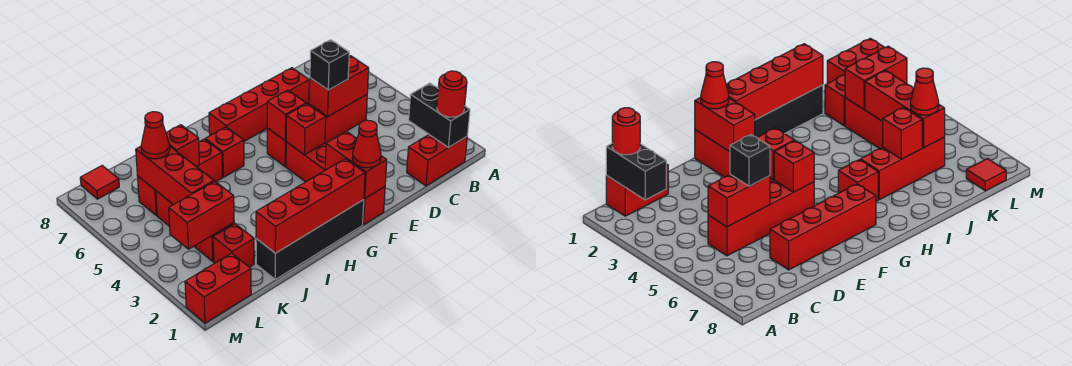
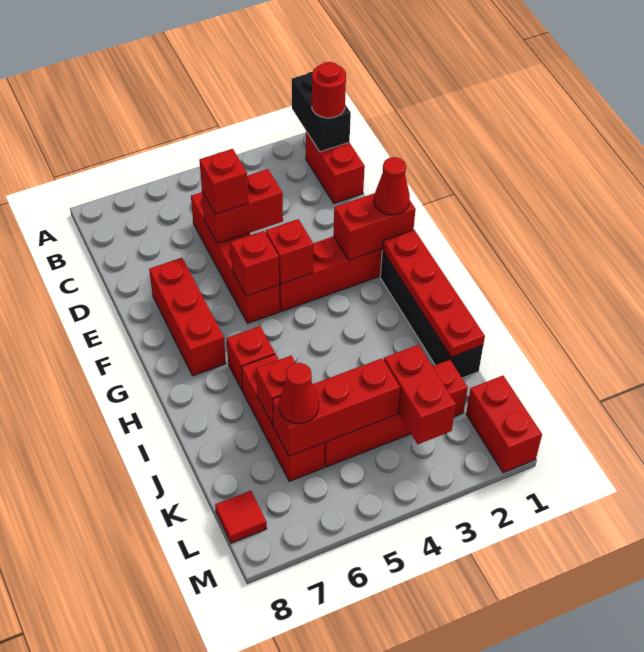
black brick B1:B2 level 2 -> black brick A1:B1 level 2
red brick C5:D5 level 2 -> red brick D4:D5 level 2
black brick D5 level 3 -> red brick D5 level 3
red brick D7:G7 level 1 -> red brick E7:G7 level 1
red brick G1:J1 level 2 -> red plate G1:J1 level 2

